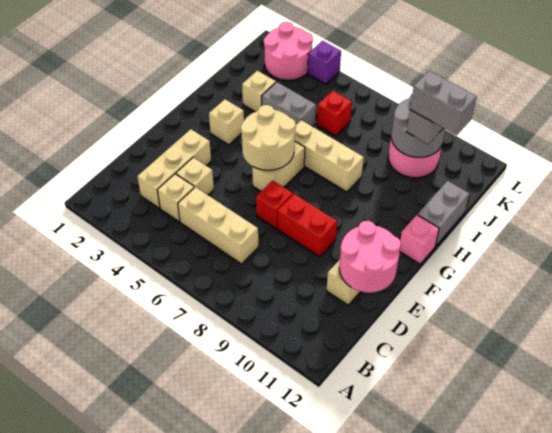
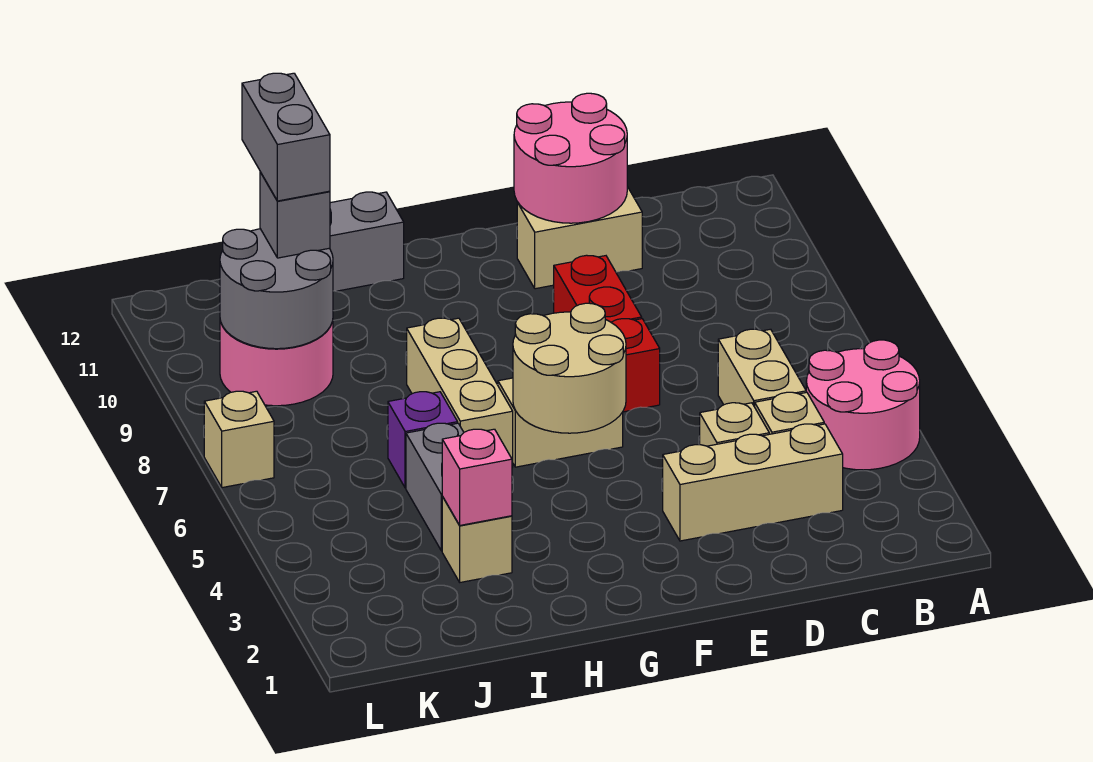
tan brick C5:C7 level 1 -> tan brick C5:C6 level 1
tan brick G3 level 1 -> tan brick L7 level 1
pink brick G12 level 1 -> pink brick I3 level 2
red brick J6 level 1 -> none
pink round brick K2:L3 level 1 -> pink round brick A4:B5 level 1
purple brick L4 level 1 -> purple brick I6 level 1

